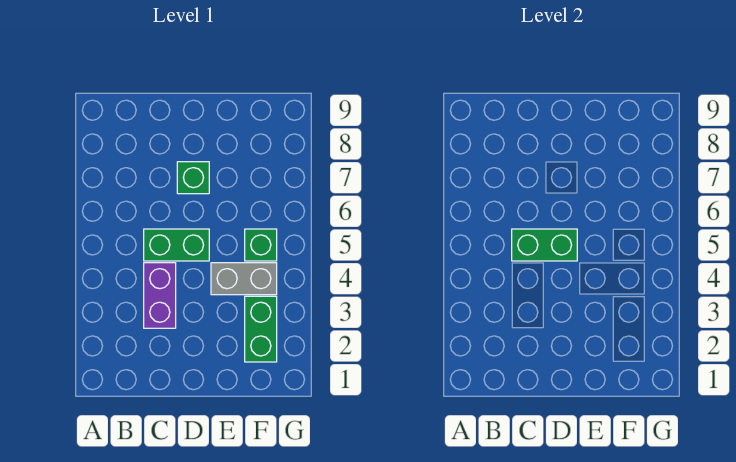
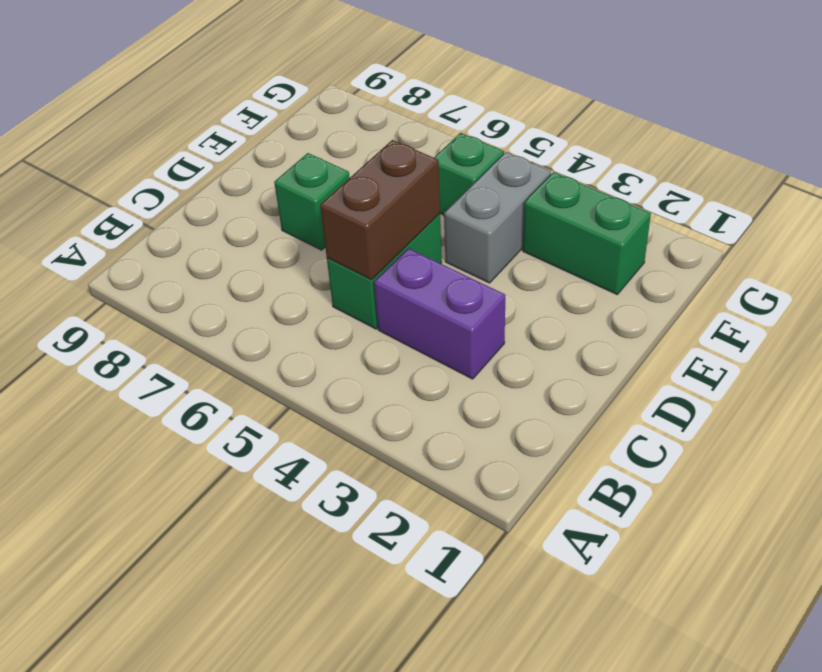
green brick C5:D5 level 2 -> brown brick C5:D5 level 2

